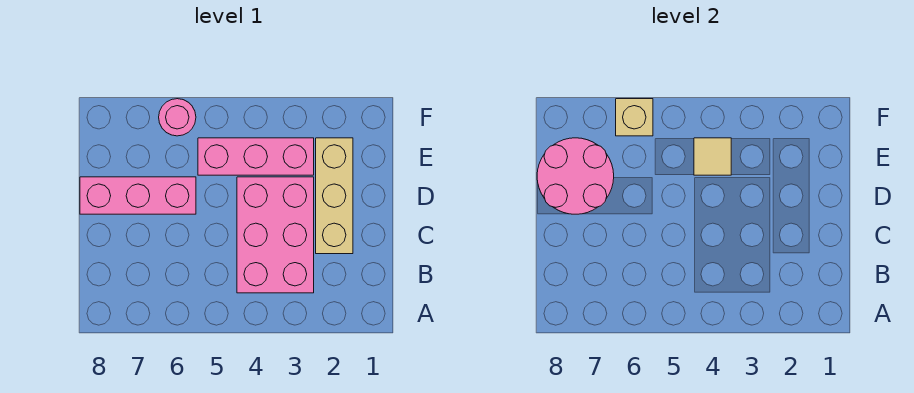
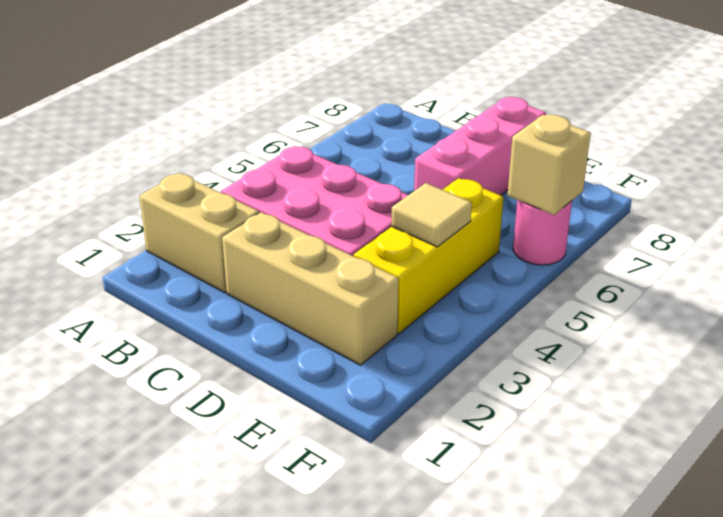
none -> tan brick A2:B2 level 1
pink round brick D7:E8 level 2 -> none
pink brick E3:E5 level 1 -> yellow brick E3:E5 level 1

